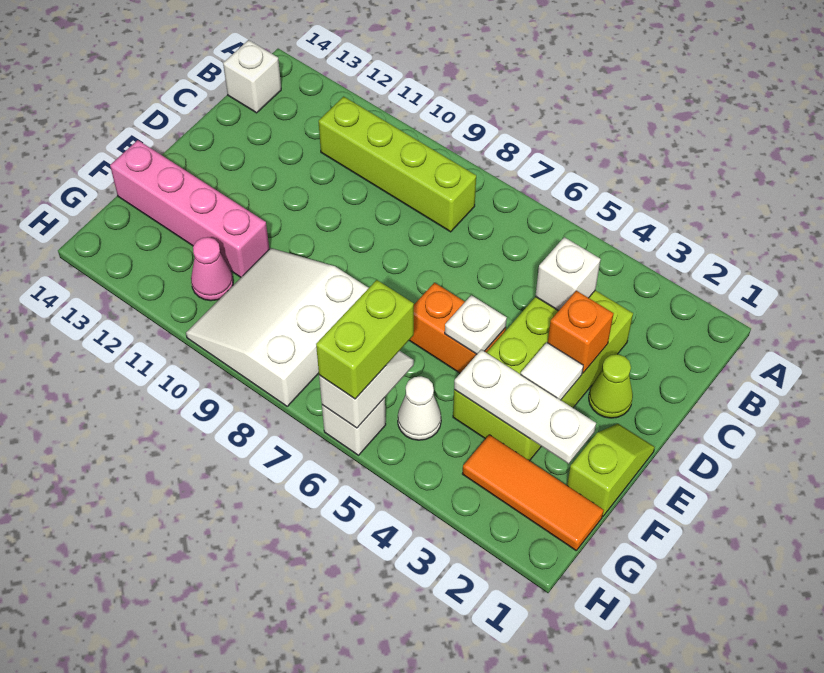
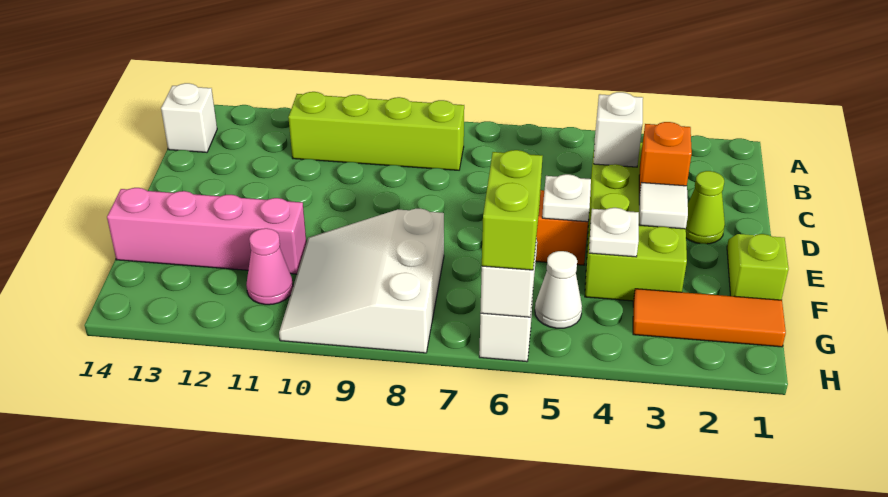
white plate F2:F4 level 2 -> white plate F4 level 2

